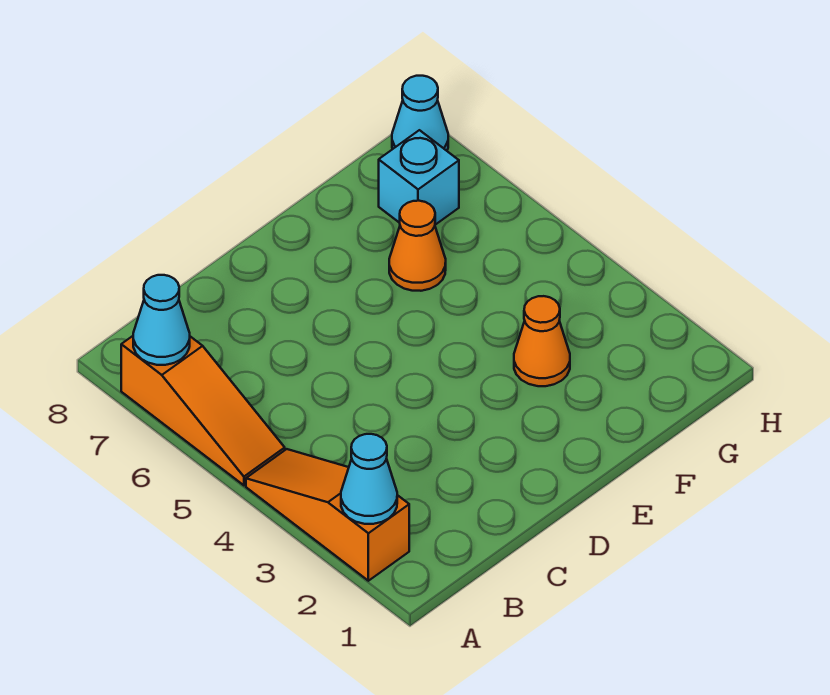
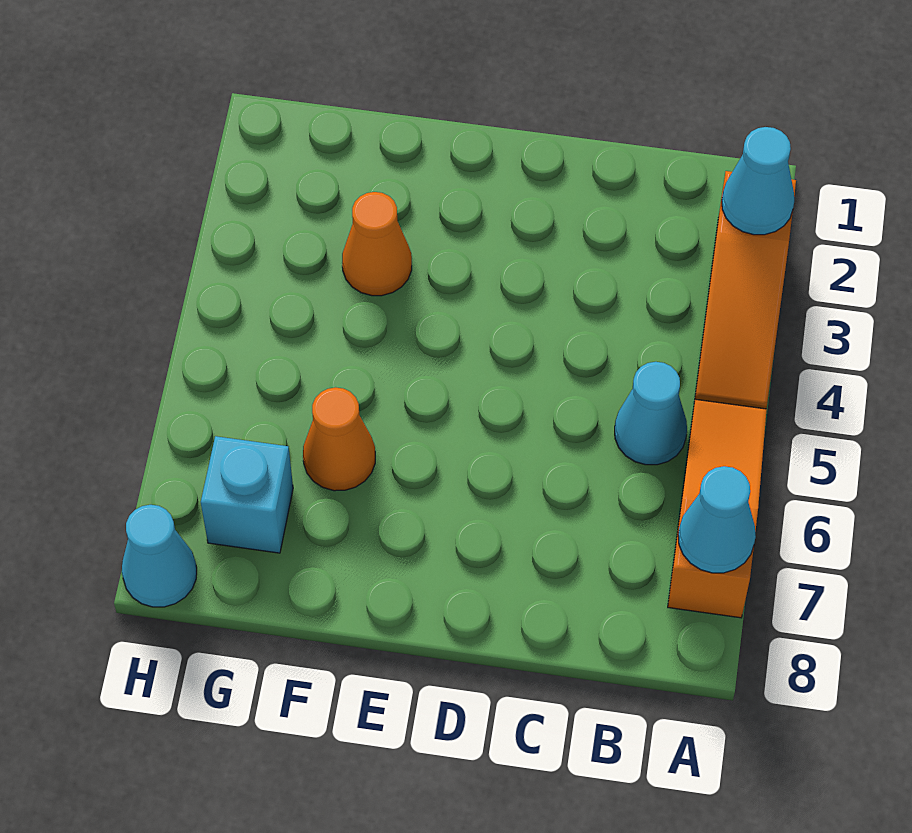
none -> cyan cone B5 level 1

